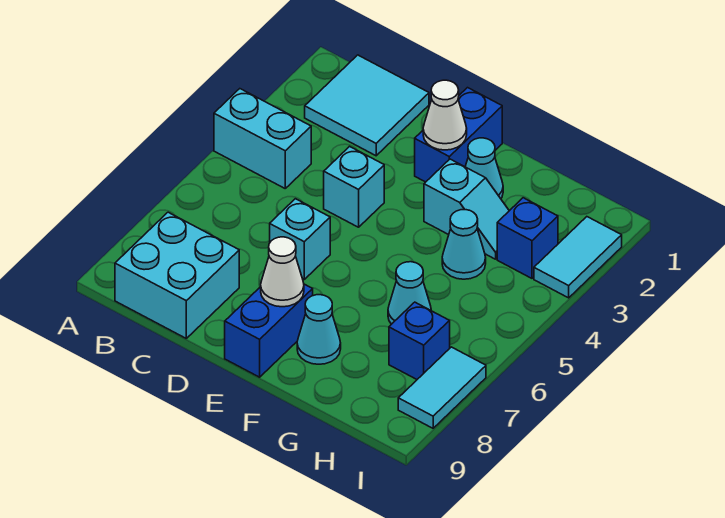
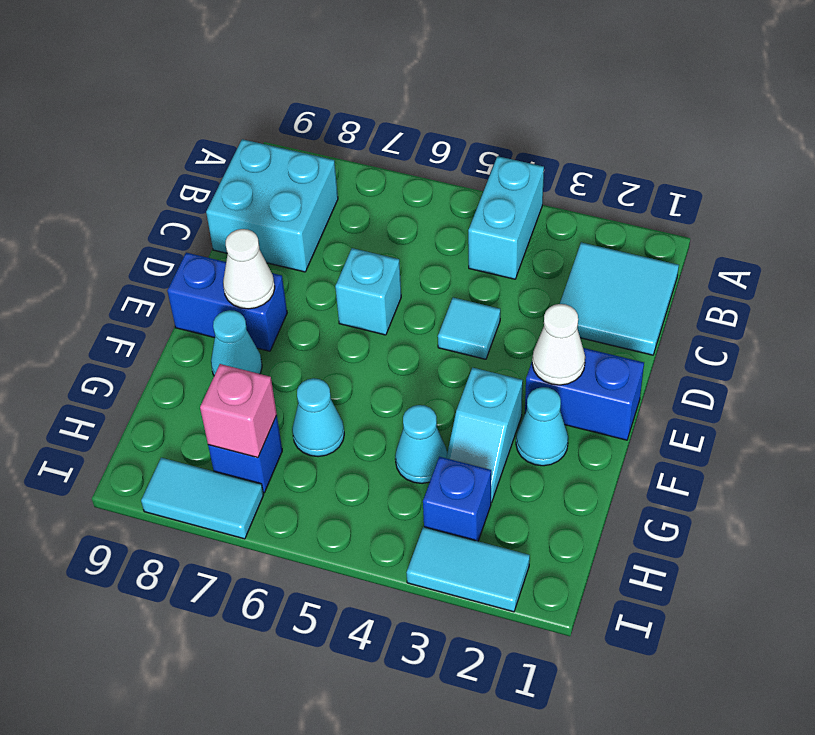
cyan brick D4 level 1 -> cyan tile D4 level 1
none -> pink brick H7 level 2

